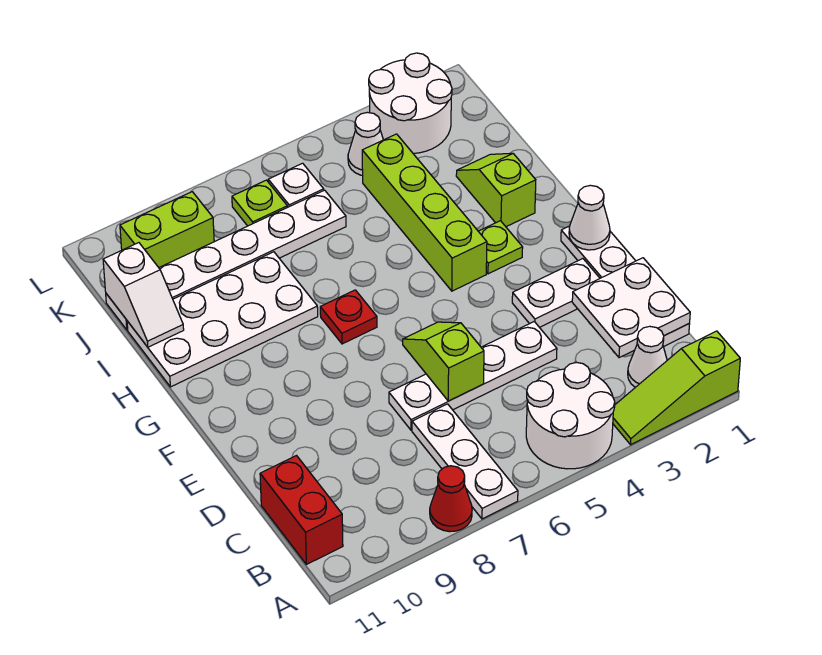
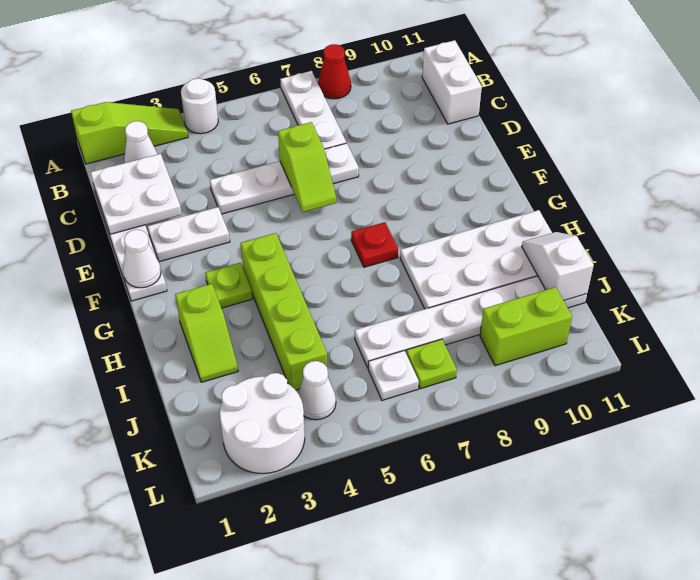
white round brick A4:B5 level 1 -> white round brick A4 level 1
red brick B11:C11 level 1 -> white brick B11:C11 level 1

